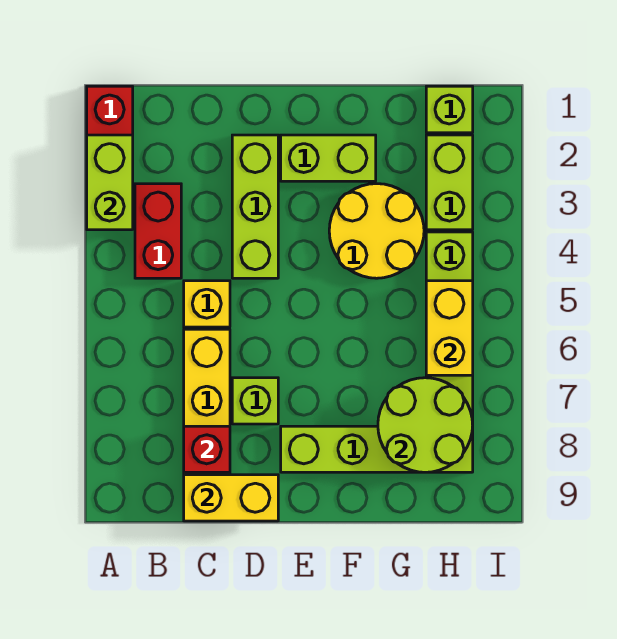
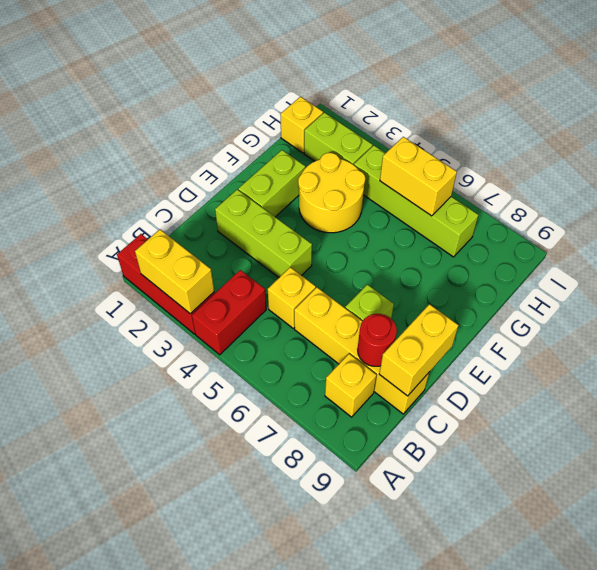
lime brick A2:A3 level 2 -> yellow brick A2:A3 level 2
red brick B3:B4 level 1 -> red brick A4:B4 level 1
none -> yellow brick B8 level 1
red brick C8 level 2 -> red round brick C8 level 2
lime brick E8:H8 level 1 -> none
lime round brick G7:H8 level 2 -> none
lime brick H1 level 1 -> yellow brick H1 level 1

